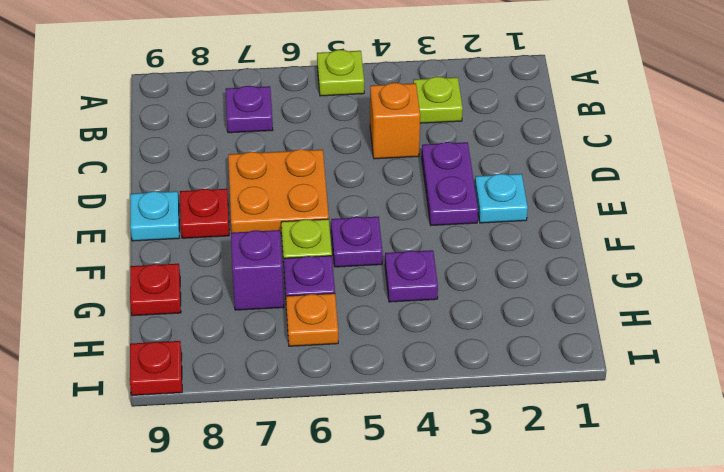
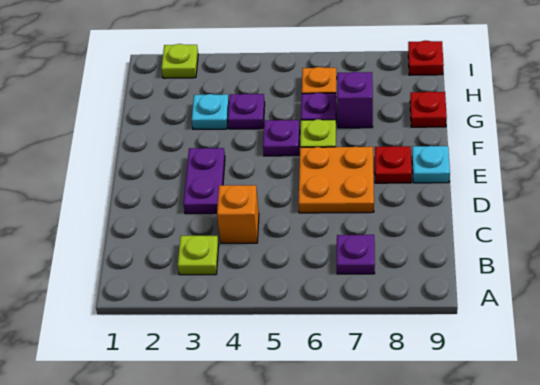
lime plate A5 level 1 -> lime plate I2 level 1
cyan plate E2 level 1 -> cyan plate G3 level 1

